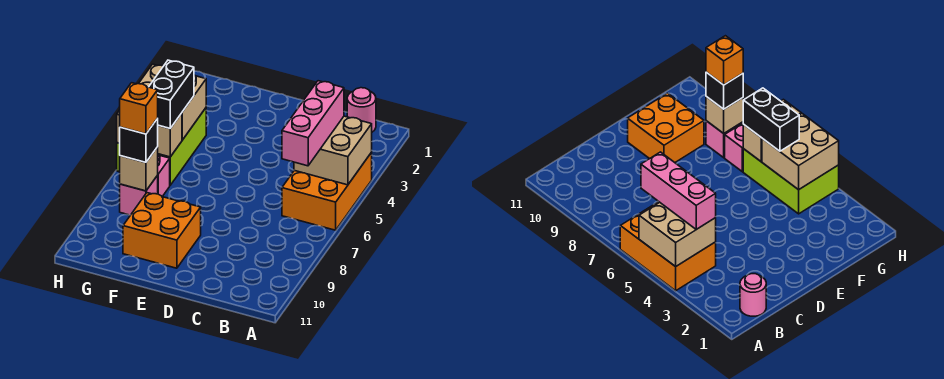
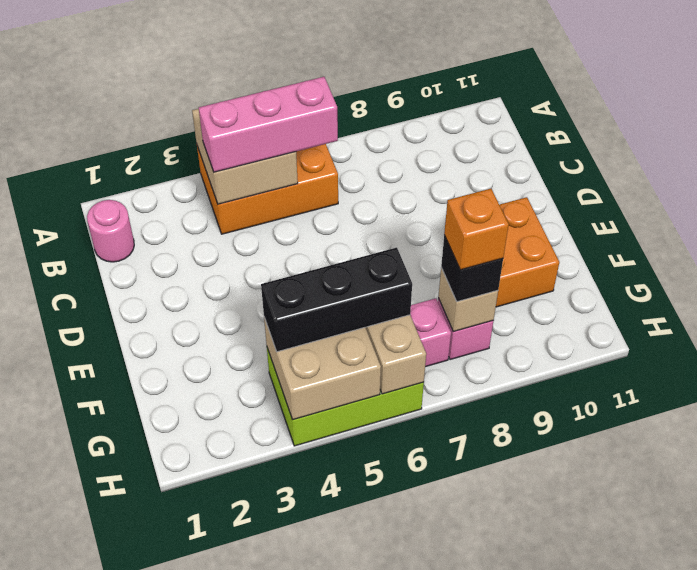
black brick G5:G6 level 3 -> black brick G4:G6 level 3

